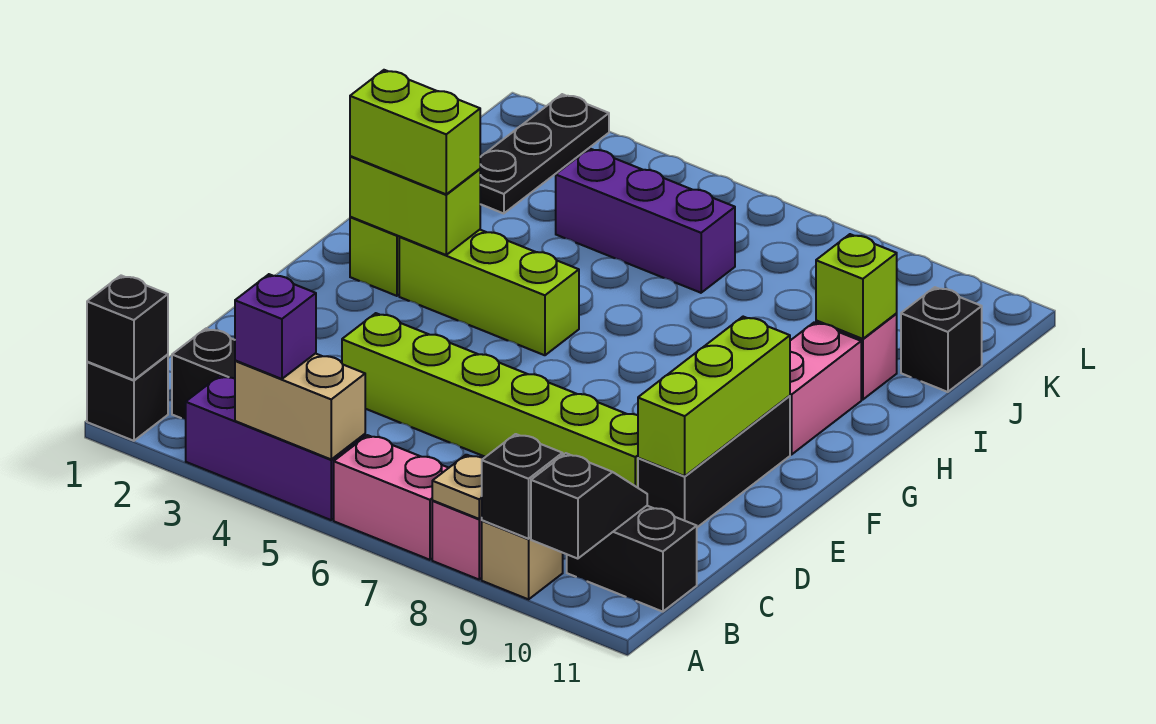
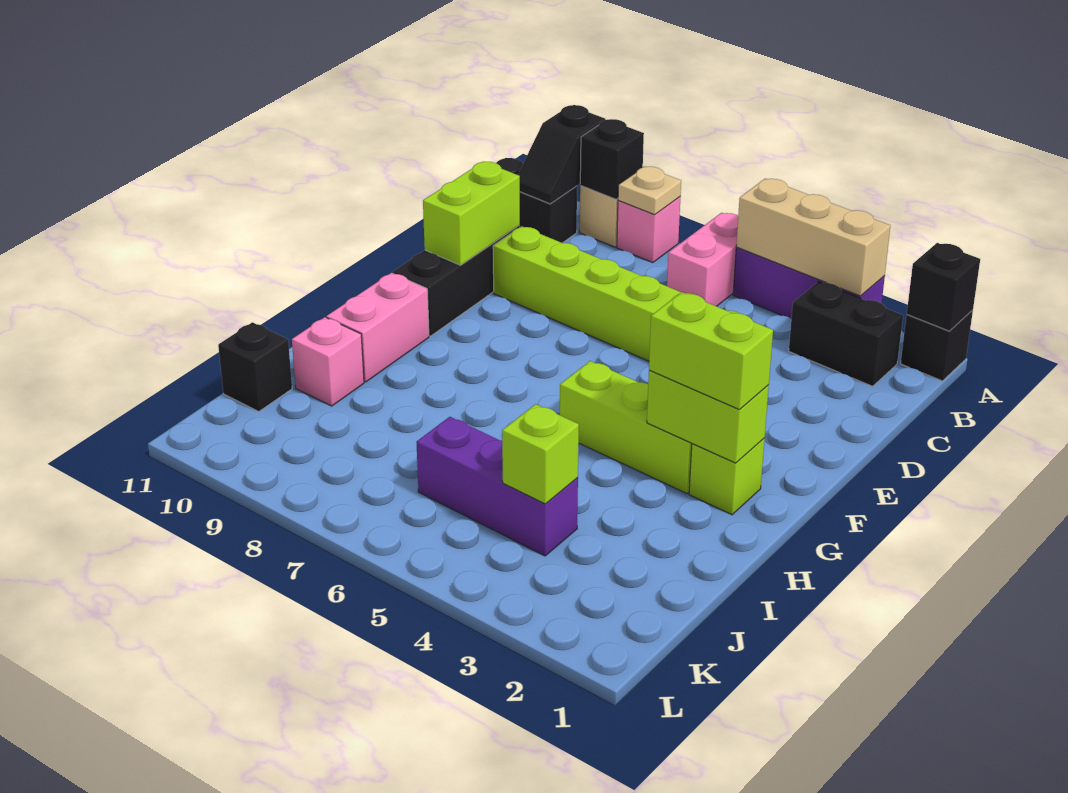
tan brick A4:A5 level 2 -> tan brick A3:A5 level 2
purple brick A4 level 3 -> none
pink brick A6:A7 level 1 -> pink brick A6:B6 level 1
lime brick D10:F10 level 2 -> lime brick D10:E10 level 2
lime brick I10 level 2 -> lime brick J4 level 2
black plate J2:L2 level 1 -> none

